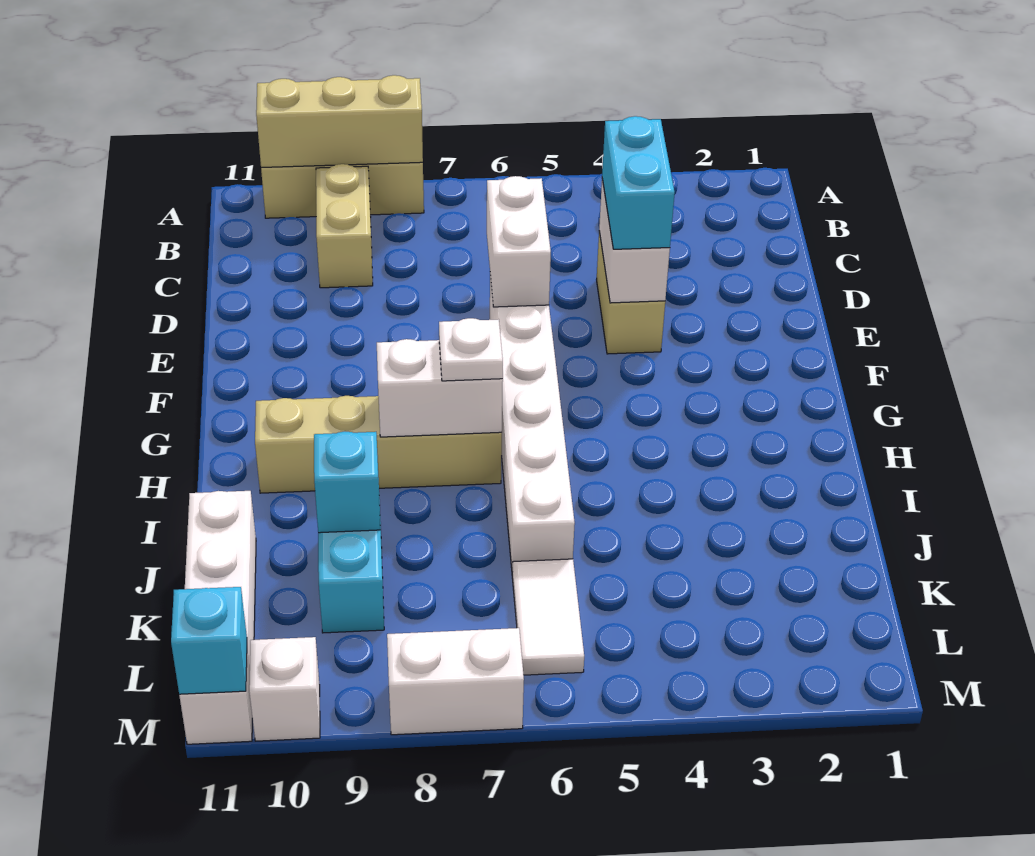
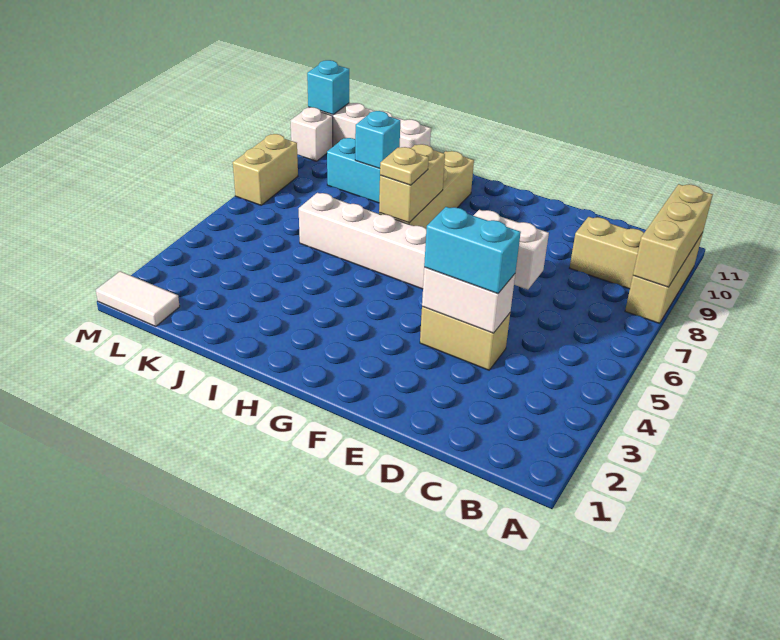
white brick H7:H8 level 2 -> tan brick H7:H8 level 2
white plate H7 level 3 -> tan plate H7 level 3
white tile K6:L6 level 1 -> white tile L1:M1 level 1
white brick M7:M8 level 1 -> tan brick M7:M8 level 1

